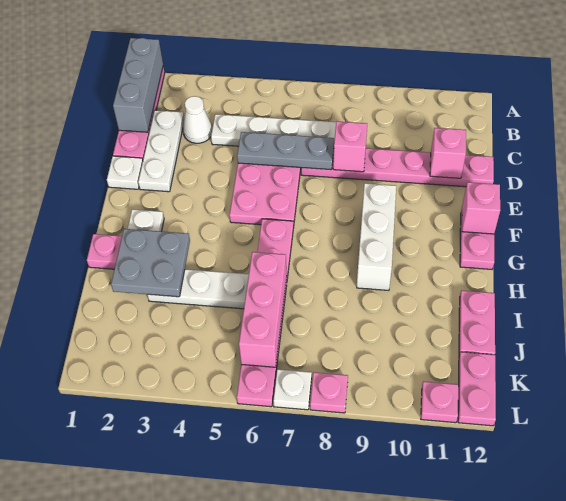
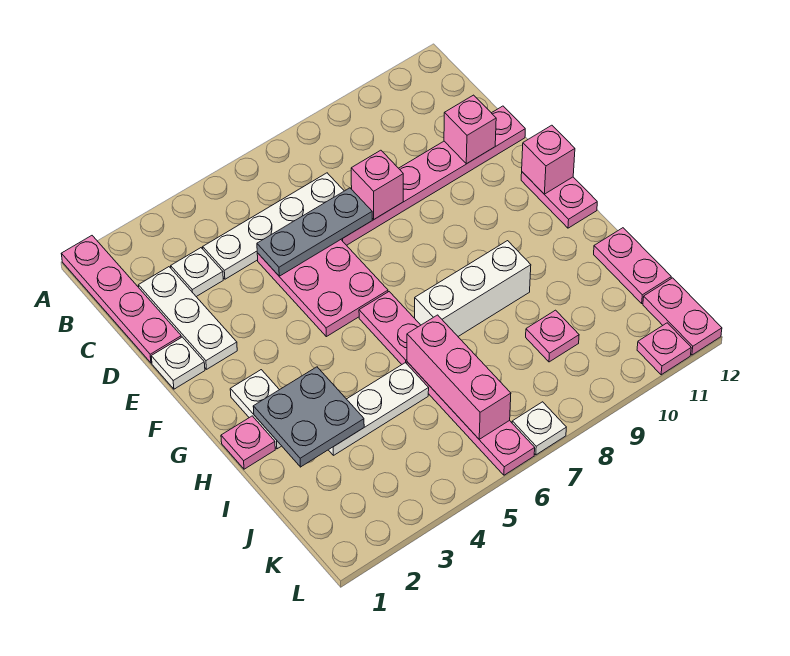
grey brick A1:C1 level 2 -> none
white cone C3 level 1 -> white plate C3 level 1
white brick F9:H9 level 1 -> white brick H7:H9 level 1
pink plate L8 level 1 -> pink plate J9 level 1

